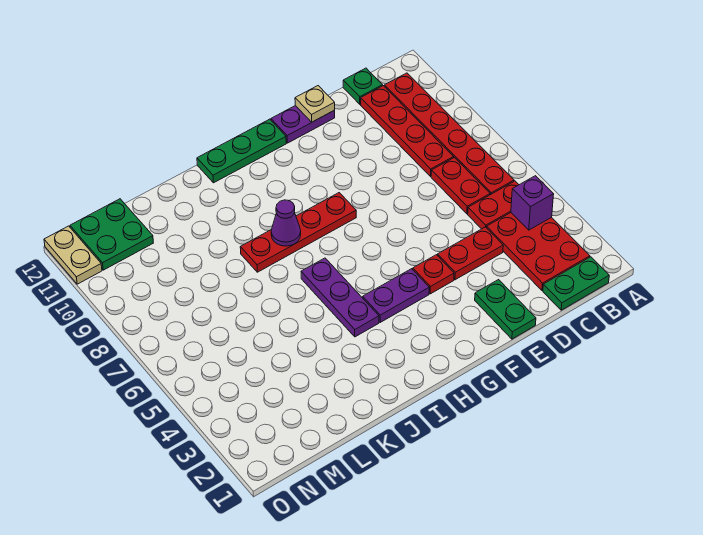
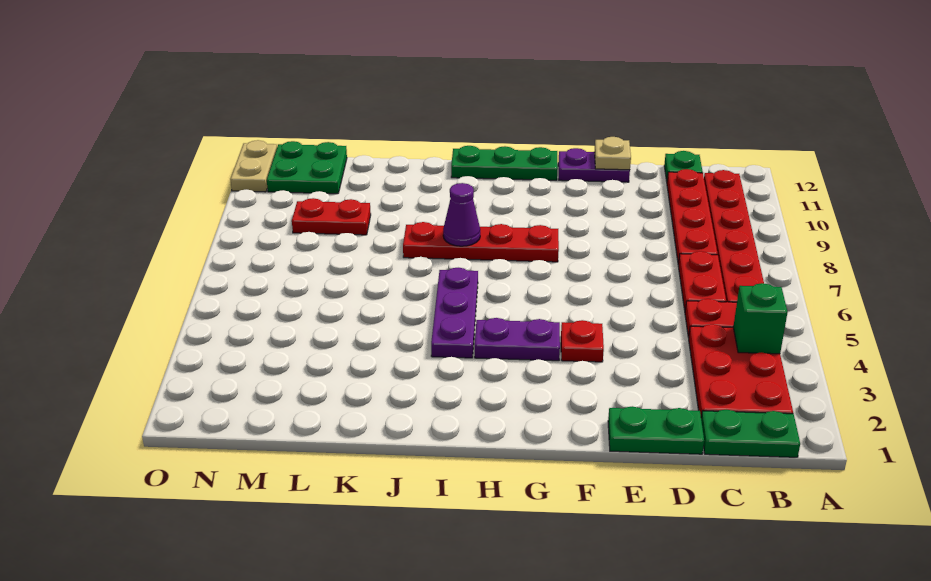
purple brick B4 level 2 -> green brick B4 level 2
red plate D4:E4 level 1 -> red plate L9:M9 level 1
green plate E1:E2 level 1 -> green plate D1:E1 level 1

